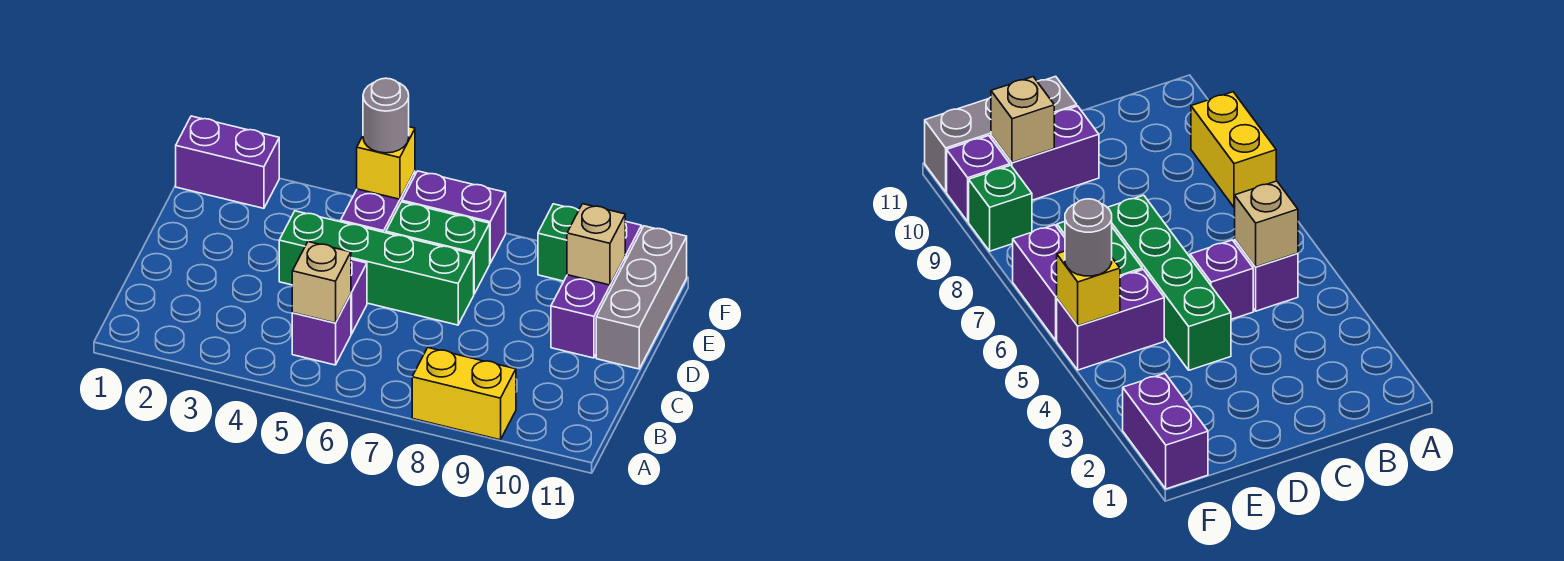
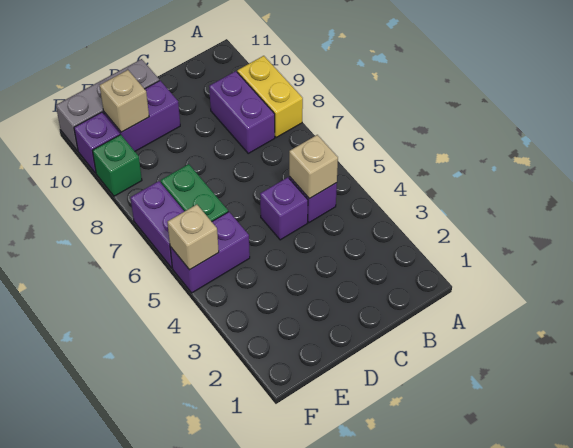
green brick D4:D7 level 1 -> none
purple brick F1:F2 level 1 -> purple brick B8:B9 level 1
yellow brick F5 level 2 -> tan brick F5 level 2
grey round brick F5 level 3 -> none

